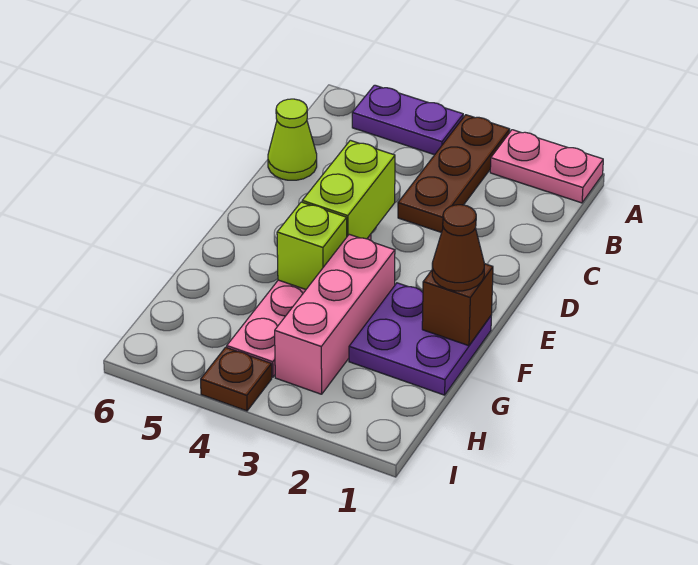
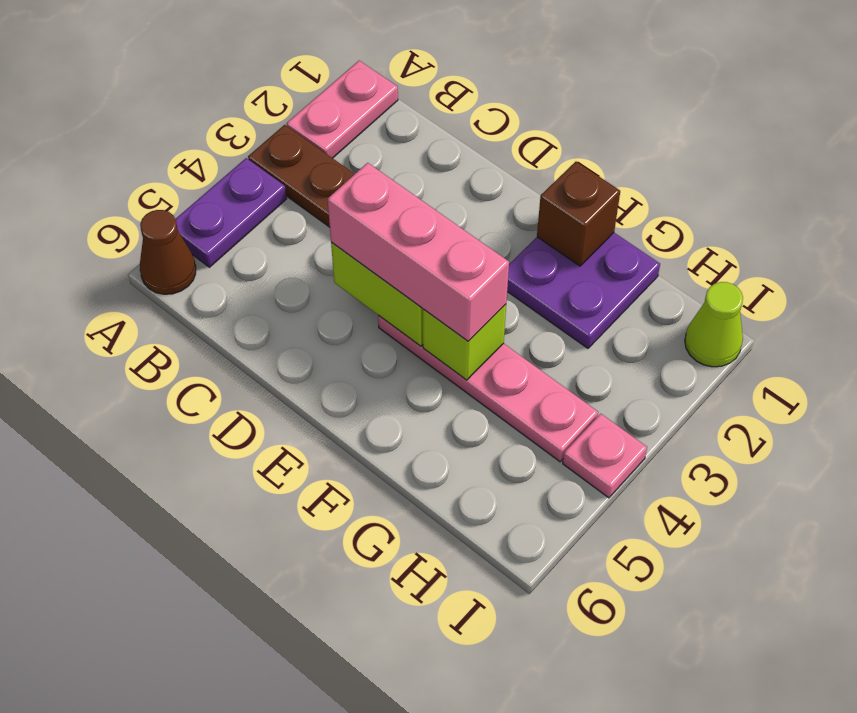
lime cone C6 level 1 -> lime cone I1 level 1
brown cone F1 level 3 -> brown cone A6 level 1
pink brick F3:H3 level 1 -> pink brick D4:F4 level 3
brown plate I4 level 1 -> pink plate I4 level 1

